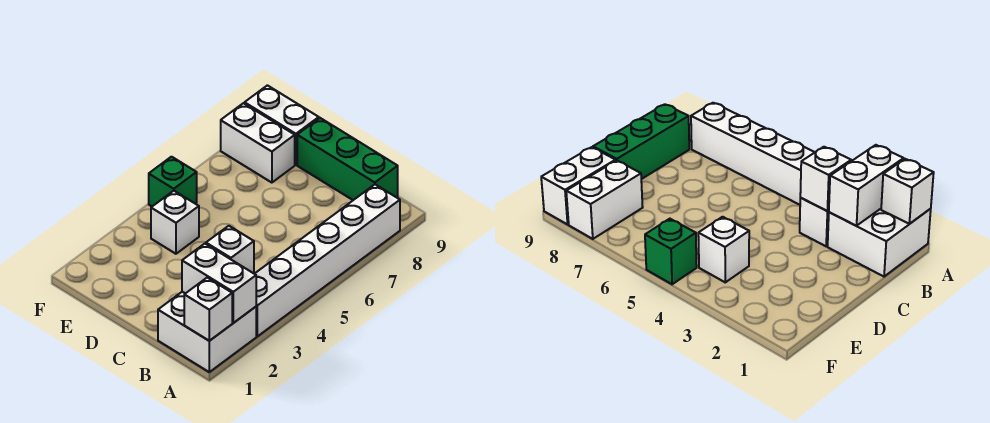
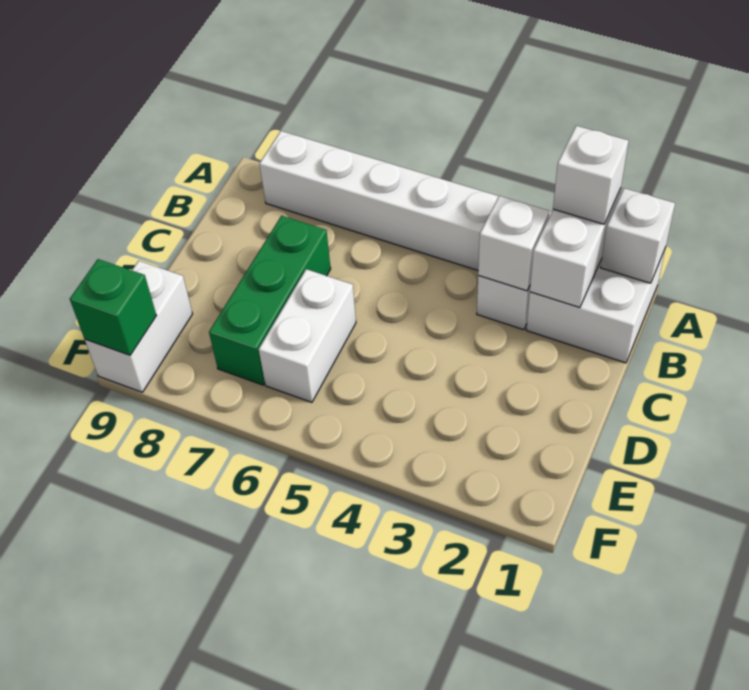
green brick B9:D9 level 1 -> green brick C7:E7 level 1
white brick E4 level 1 -> white brick A2 level 3
white brick E8:F8 level 1 -> white brick D6:E6 level 1
green brick F5 level 1 -> green brick F9 level 2

